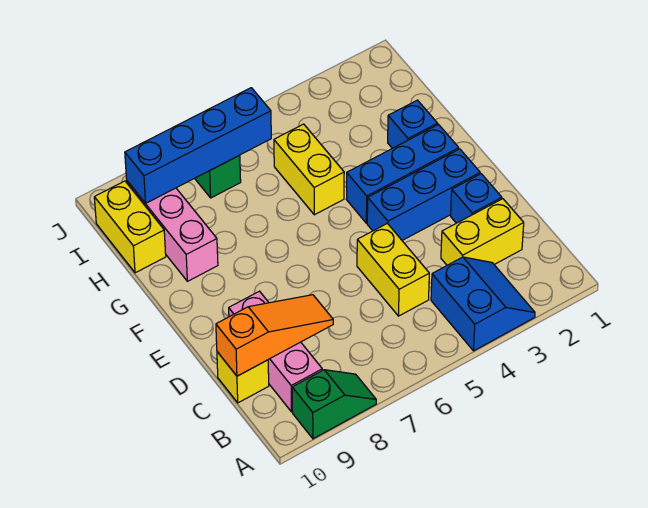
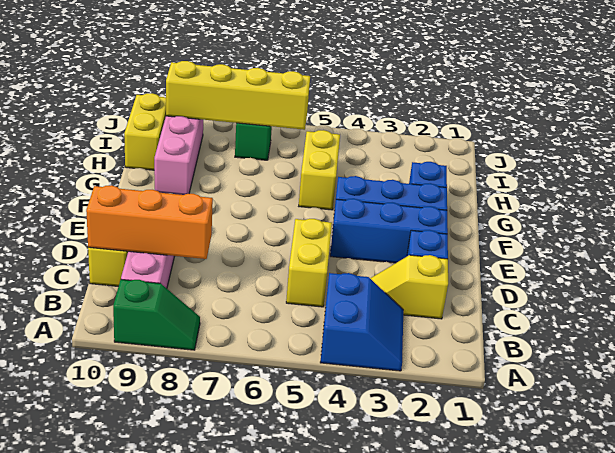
yellow brick C2:C3 level 1 -> yellow slope C2:C3 level 1 top 2
orange slope C8:C10 level 2 top 10 -> orange brick C8:C10 level 2
blue brick I6:I9 level 2 -> yellow brick I6:I9 level 2

